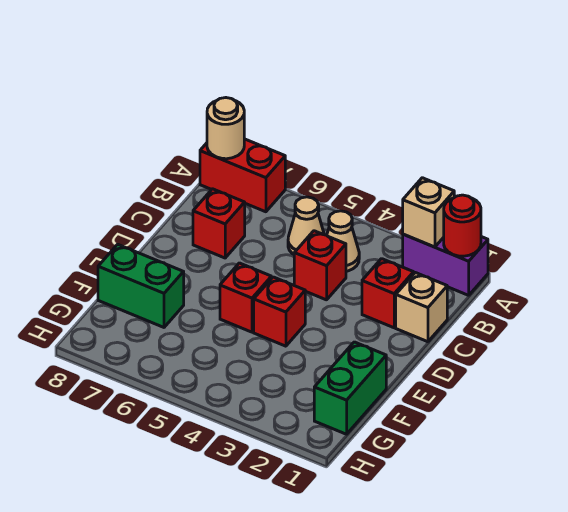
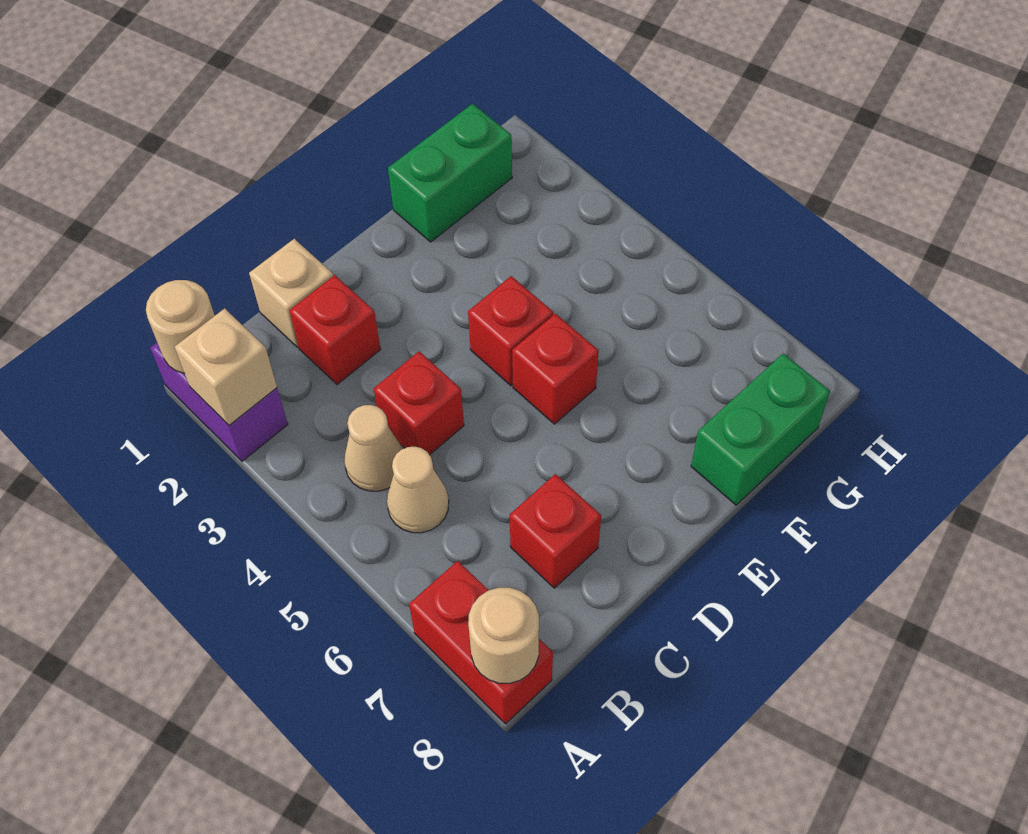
red round brick A1 level 2 -> tan round brick A1 level 2
green brick F7:F8 level 1 -> green brick F8:G8 level 1

